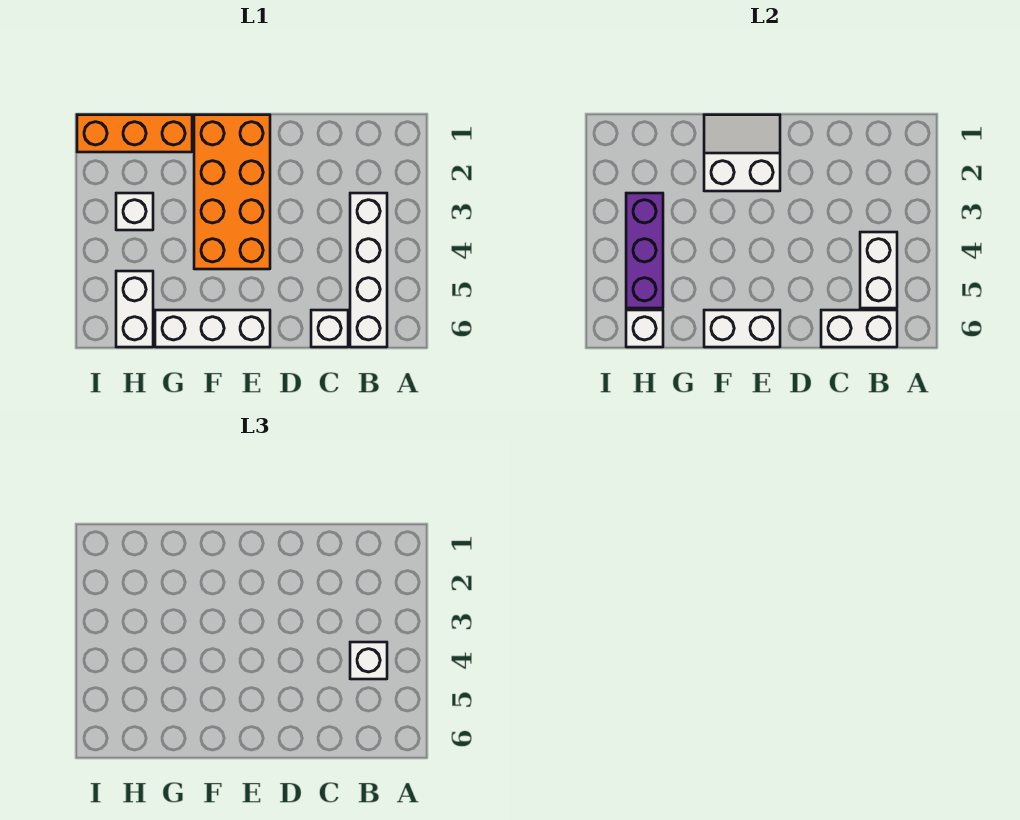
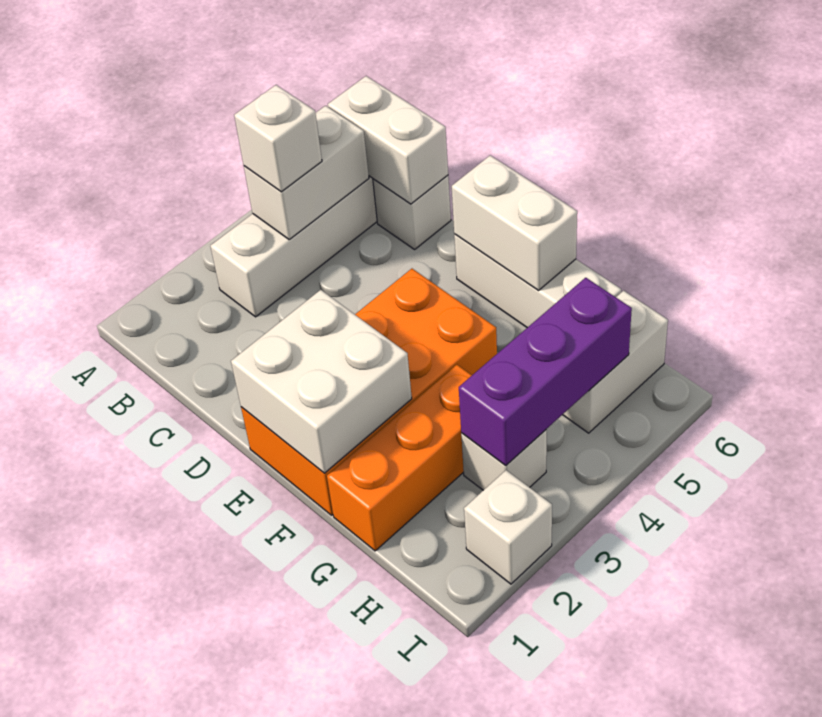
white slope E1:F2 level 2 top 2 -> white brick E1:F2 level 2
orange brick G1:I1 level 1 -> orange brick G1:G3 level 1
white brick H6 level 2 -> white brick I2 level 1

